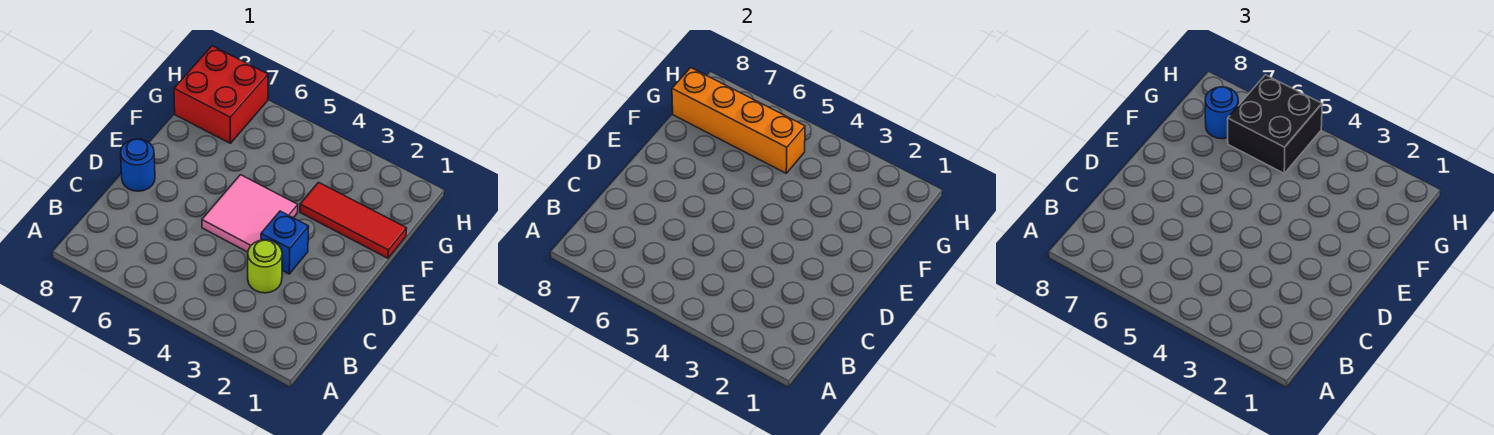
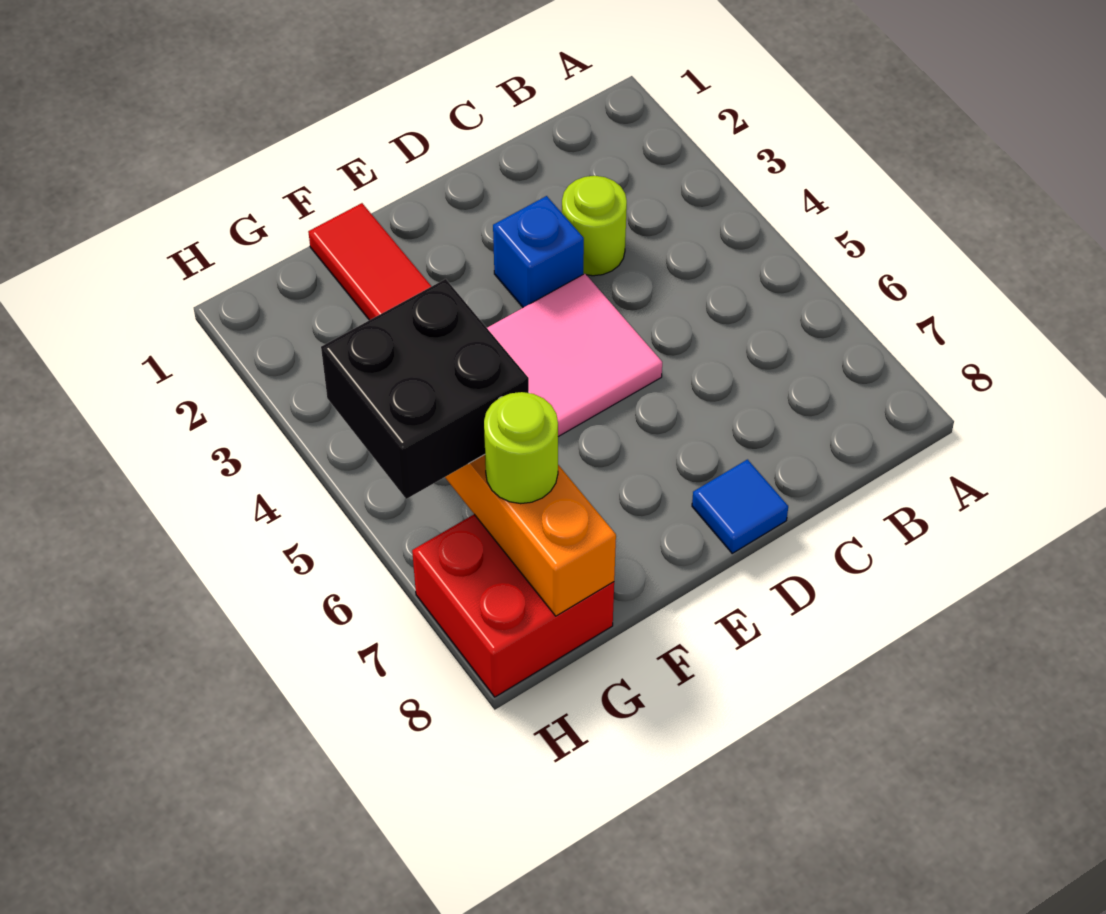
blue round brick D8 level 1 -> blue tile D8 level 1
blue round brick G7 level 3 -> lime round brick G7 level 3

